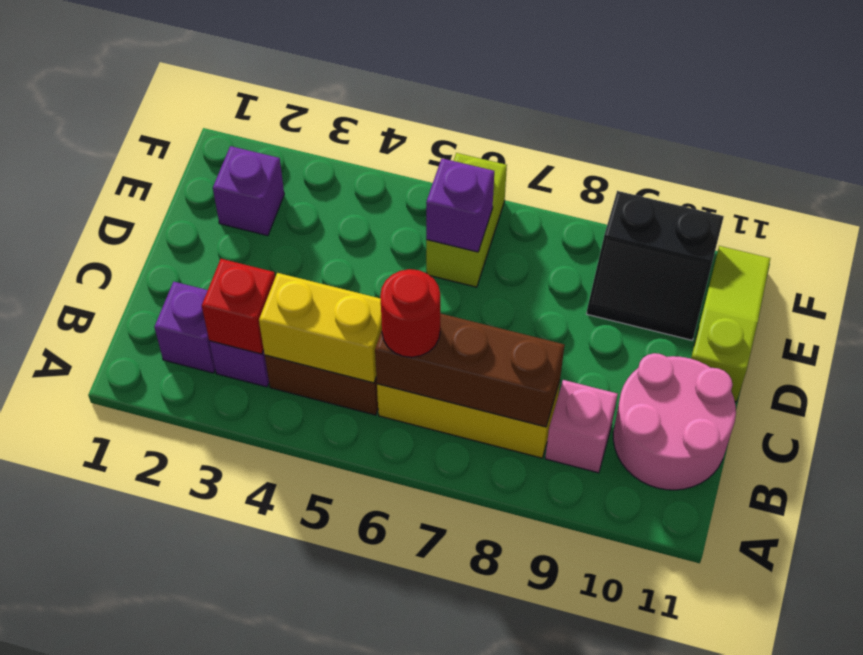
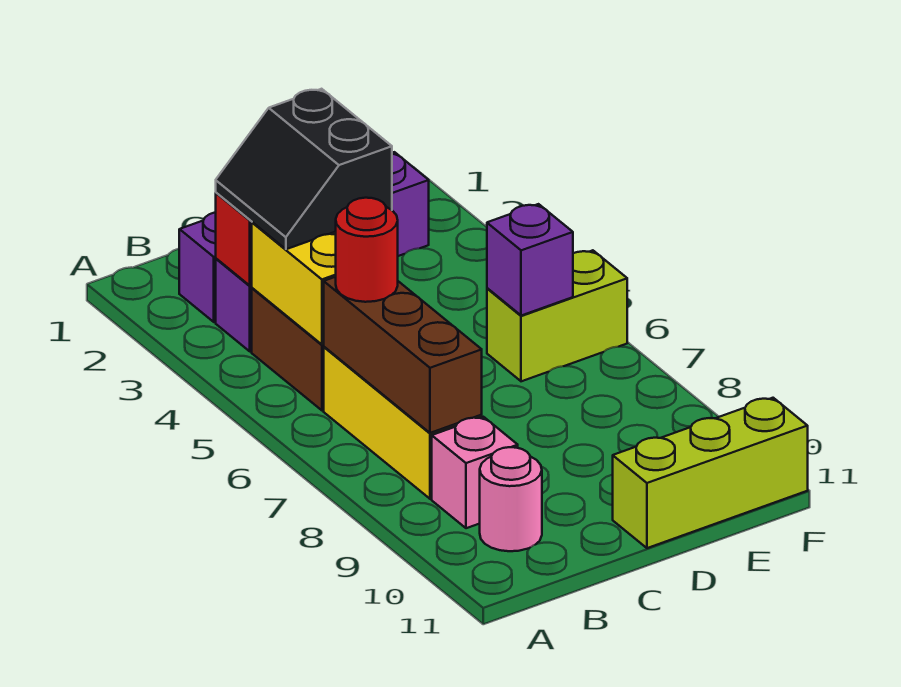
pink round brick B10:C11 level 1 -> pink round brick B10 level 1
lime slope D11:F11 level 1 top D -> lime brick D11:F11 level 1
black slope E9:F10 level 1 top F -> black slope B3:C4 level 3 top C

